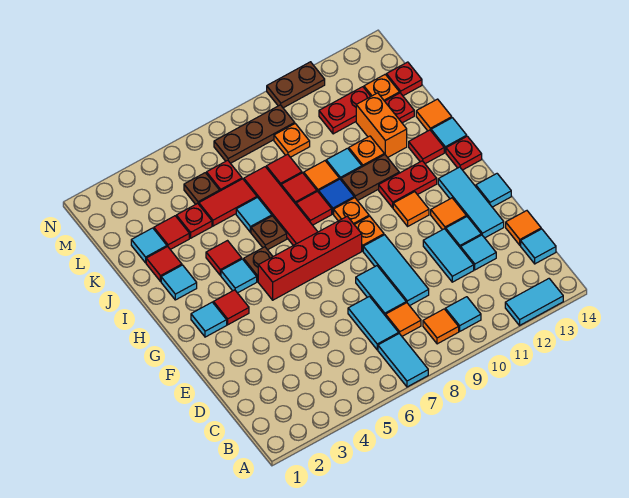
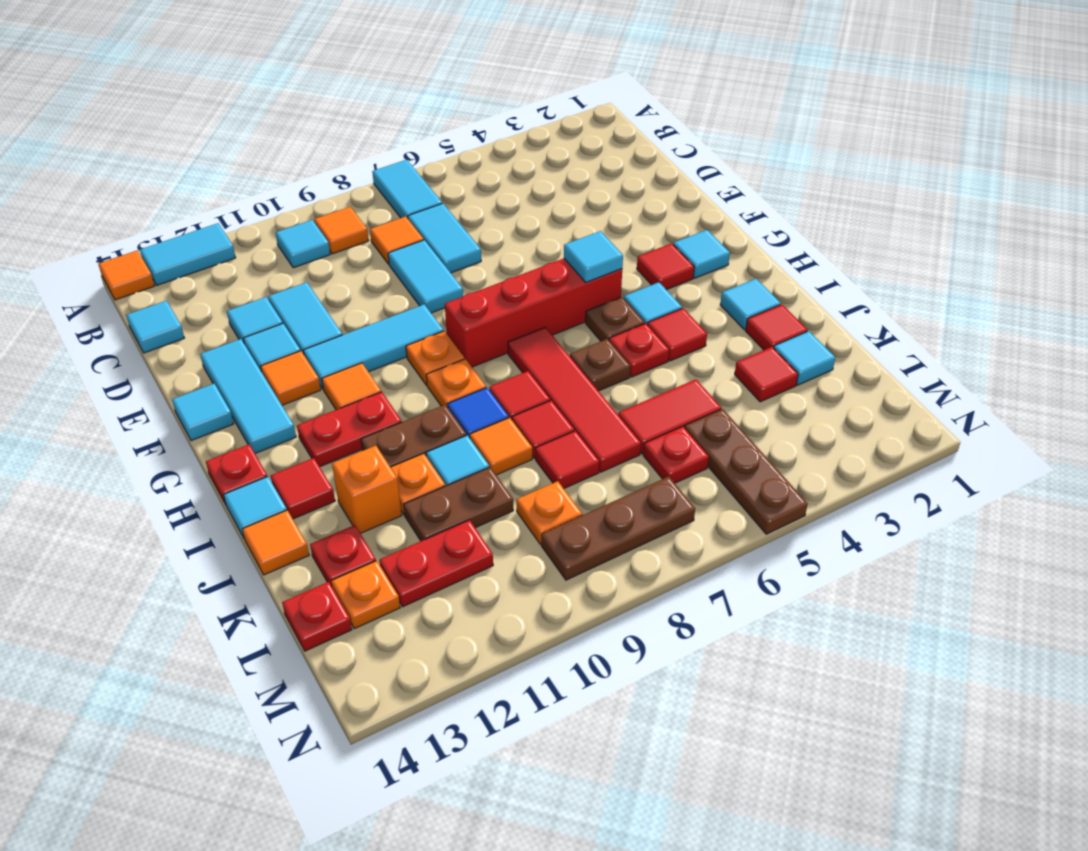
cyan tile D9:F9 level 1 -> cyan tile F9:F11 level 1
orange tile D14 level 1 -> orange tile A14 level 1
cyan tile J6 level 1 -> cyan tile G5 level 2
orange brick J12:K12 level 1 -> orange brick J12 level 1
red plate K4 level 1 -> red plate I5 level 1
brown plate L5 level 1 -> brown plate L5:N5 level 1
brown plate N10:N11 level 1 -> brown plate K10:K11 level 1

